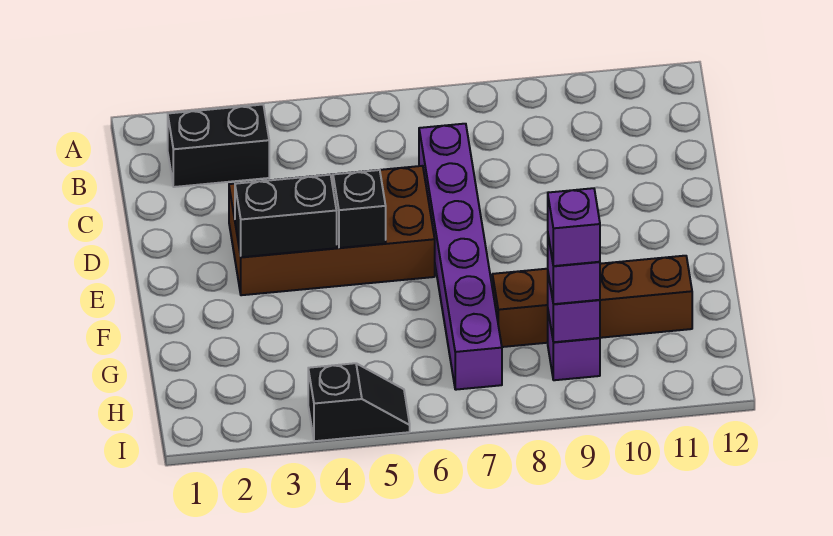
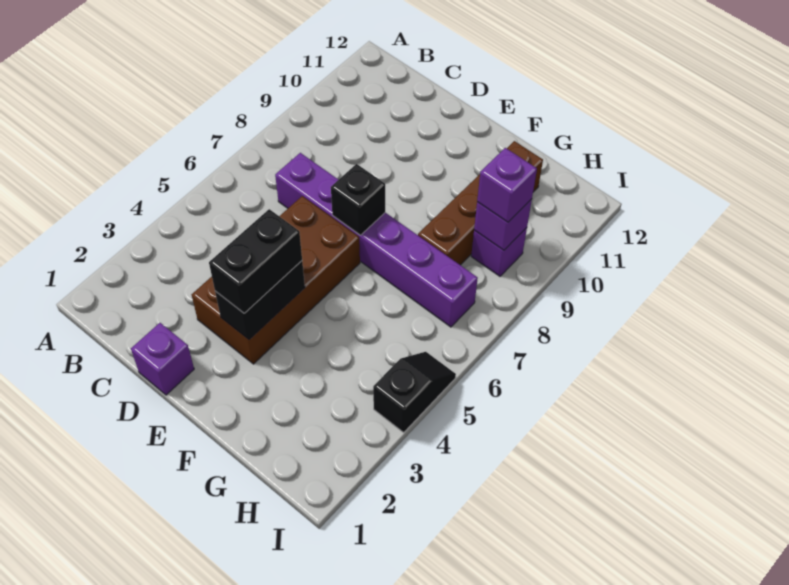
black brick B2:B3 level 1 -> black brick E3:E4 level 3
black brick E5 level 2 -> black brick E7 level 2
purple brick H9 level 4 -> purple brick D1 level 1

